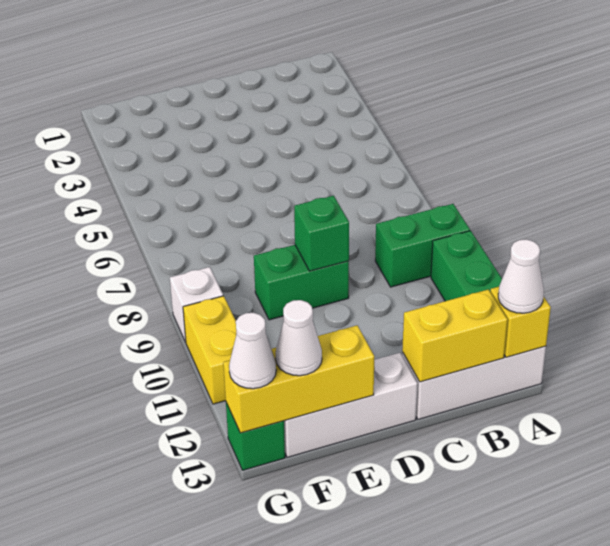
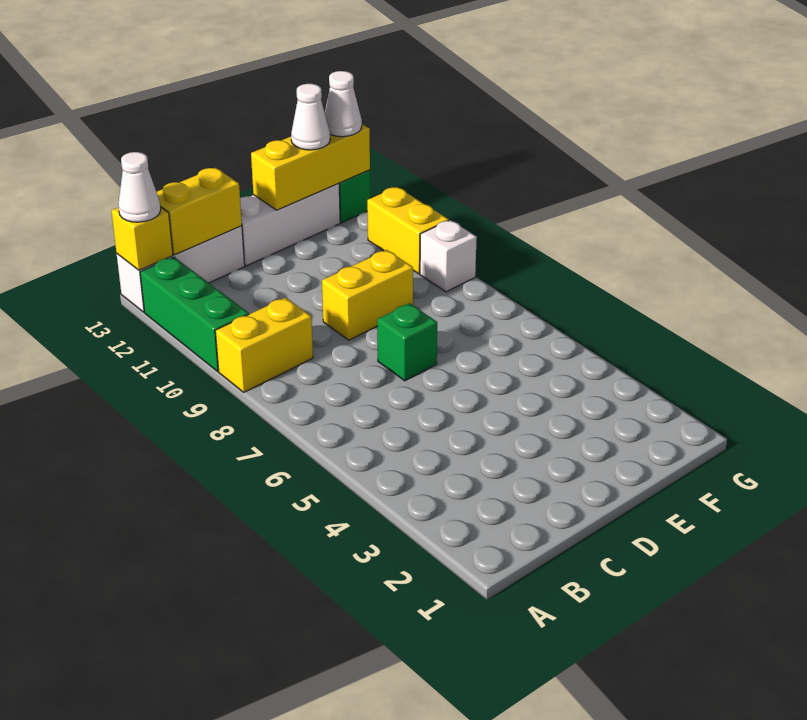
green brick A9:B9 level 1 -> yellow brick A9:B9 level 1
green brick D9:E9 level 1 -> yellow brick D9:E9 level 1
green brick D9 level 2 -> green brick D7 level 1

